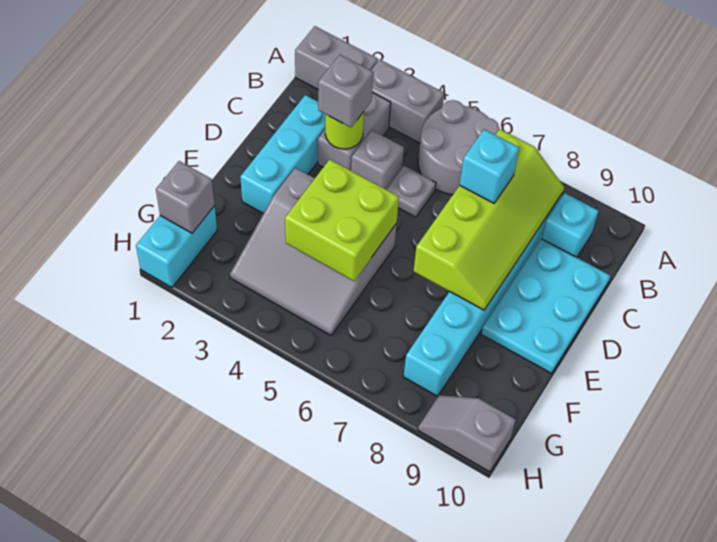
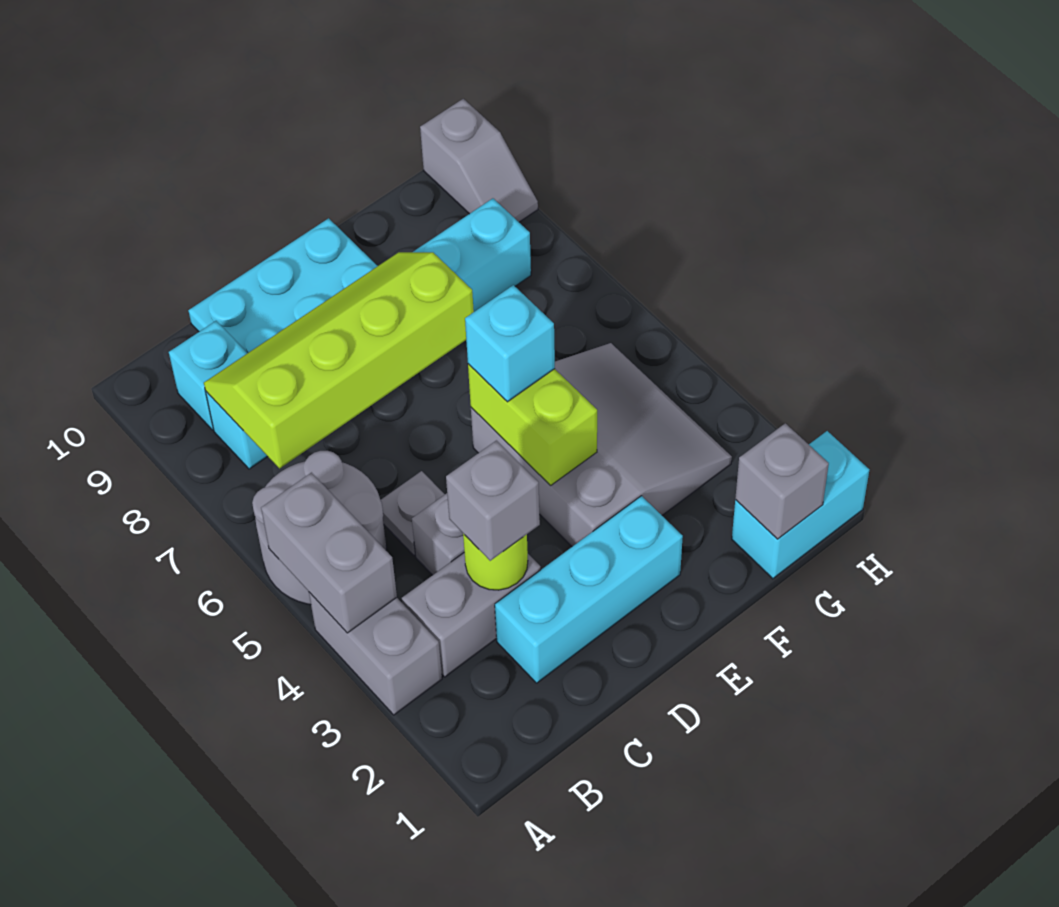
grey brick A1:A2 level 1 -> grey brick A4:A5 level 2
cyan brick C7 level 3 -> cyan brick E5 level 3
lime brick E4:F5 level 2 -> lime brick E4:E5 level 2

